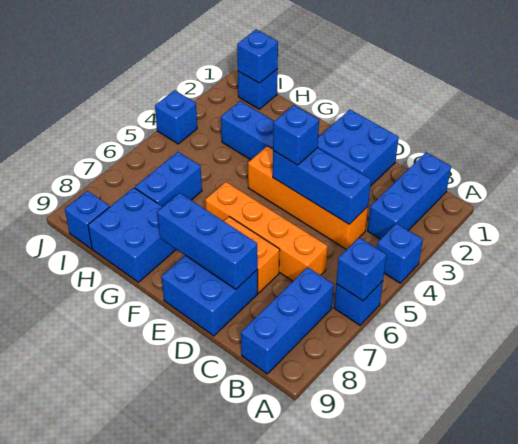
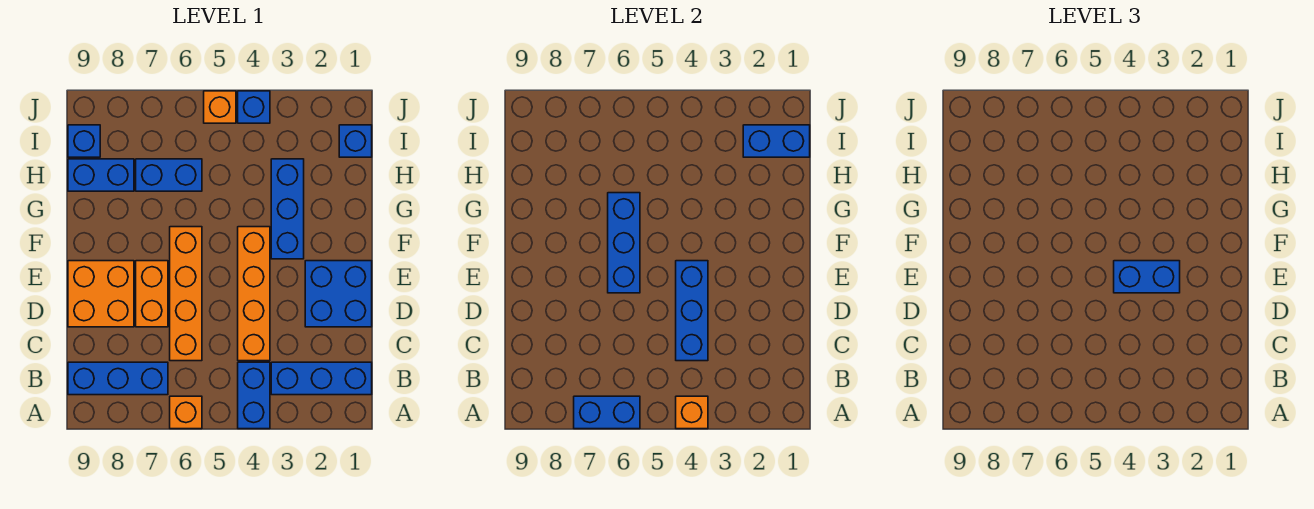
blue brick A4 level 1 -> blue brick A4:B4 level 1
none -> orange brick A4 level 2
blue brick A6 level 1 -> orange brick A6 level 1
blue brick A6 level 2 -> blue brick A6:A7 level 2
blue brick D8:E9 level 1 -> orange brick D8:E9 level 1
blue brick D8:F8 level 2 -> blue brick E6:G6 level 2
blue brick E4 level 3 -> blue brick E3:E4 level 3
blue brick G8:H9 level 1 -> blue brick H8:H9 level 1
blue brick I1 level 2 -> blue brick I1:I2 level 2
none -> orange brick J5 level 1

